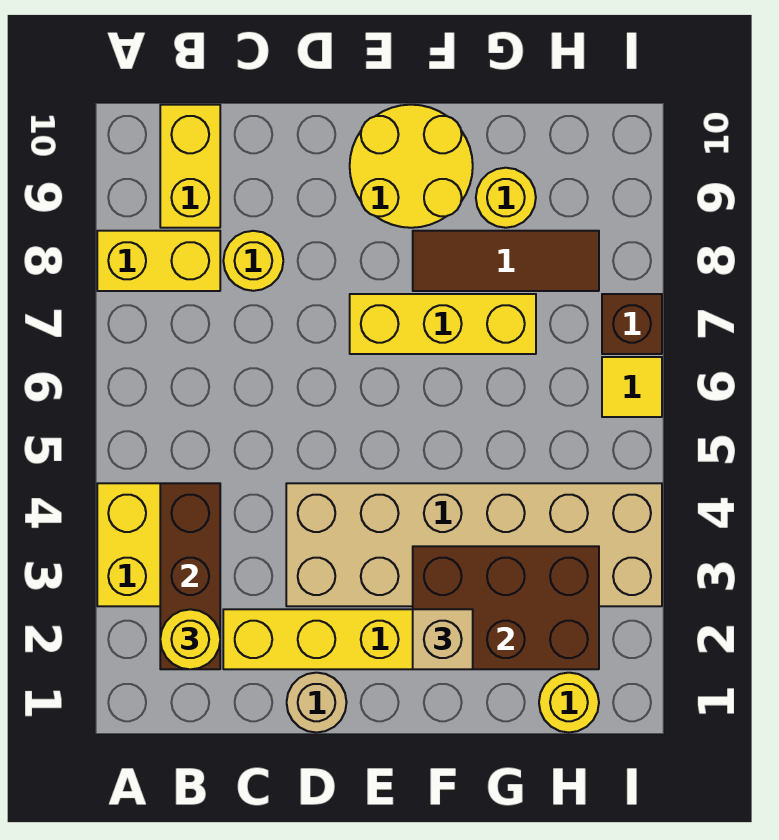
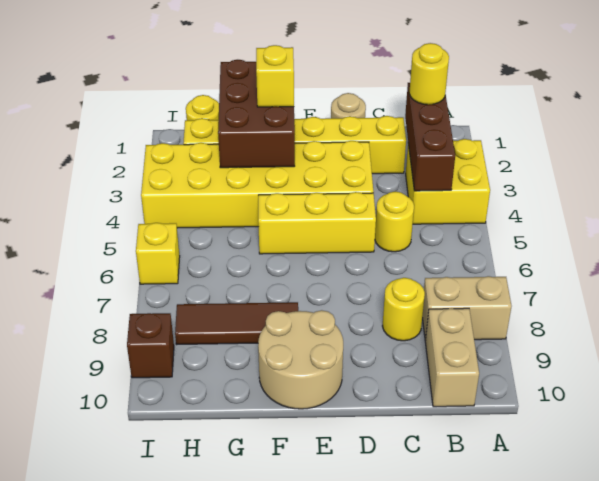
yellow brick A8:B8 level 1 -> tan brick A8:B8 level 1
yellow brick B9:B10 level 1 -> tan brick B9:B10 level 1
tan brick D3:I4 level 1 -> yellow brick D3:I4 level 1
yellow brick E7:G7 level 1 -> yellow brick D5:F5 level 1
yellow round brick E9:F10 level 1 -> tan round brick E9:F10 level 1
brown brick F2:H3 level 2 -> brown brick F1:G3 level 2
tan brick F2 level 3 -> yellow brick F2 level 3
yellow round brick G9 level 1 -> yellow round brick C5 level 1
yellow tile I6 level 1 -> yellow brick I6 level 1
brown brick I7 level 1 -> brown brick I9 level 1

